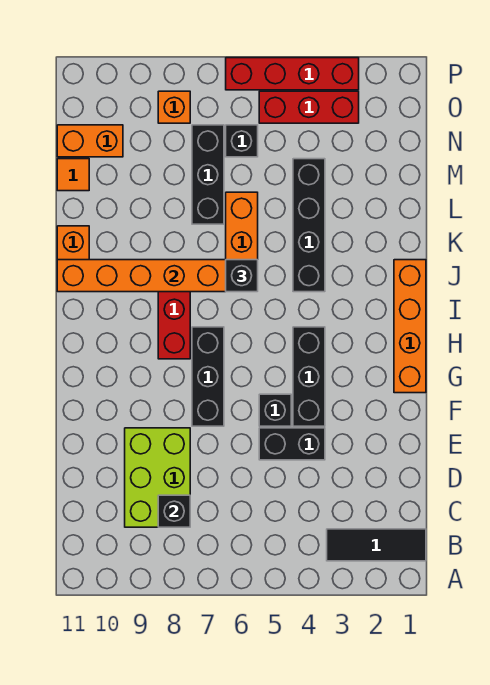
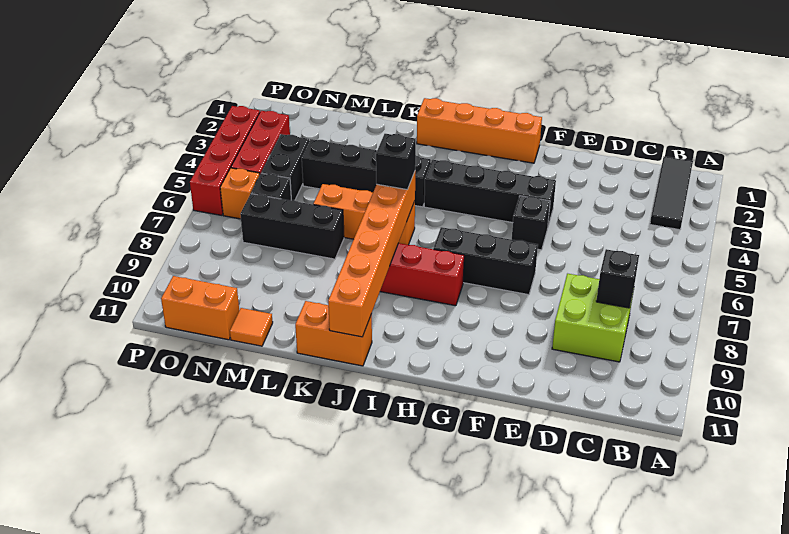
lime brick C8:E9 level 1 -> lime brick C8:D9 level 1
black brick E4:E5 level 1 -> black brick N4:N5 level 1
black brick F4:H4 level 1 -> black brick F4:I4 level 1
orange brick N10:N11 level 1 -> orange brick N11:O11 level 1
orange brick O8 level 1 -> orange brick O6 level 1

